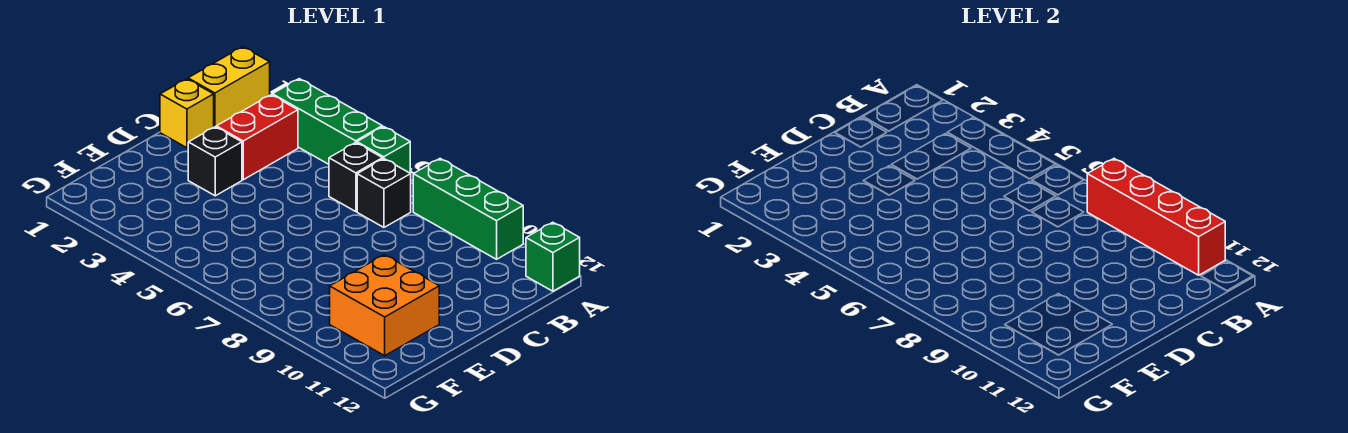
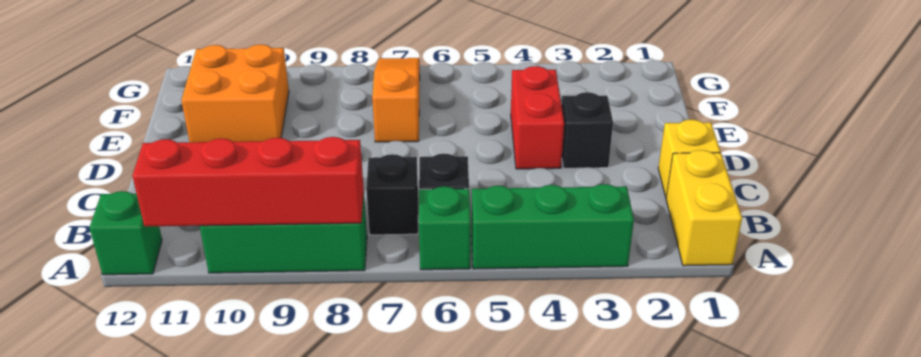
red brick B3:C3 level 1 -> red brick D4:E4 level 1
none -> orange slope E7:G7 level 1 top E

